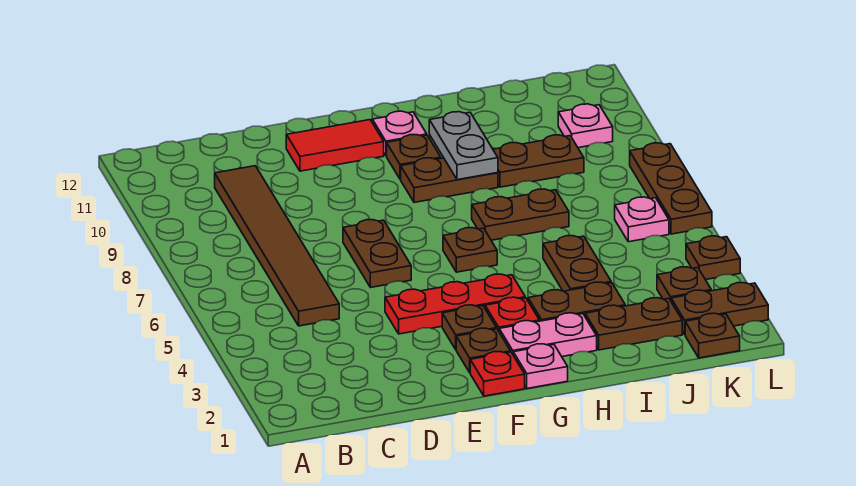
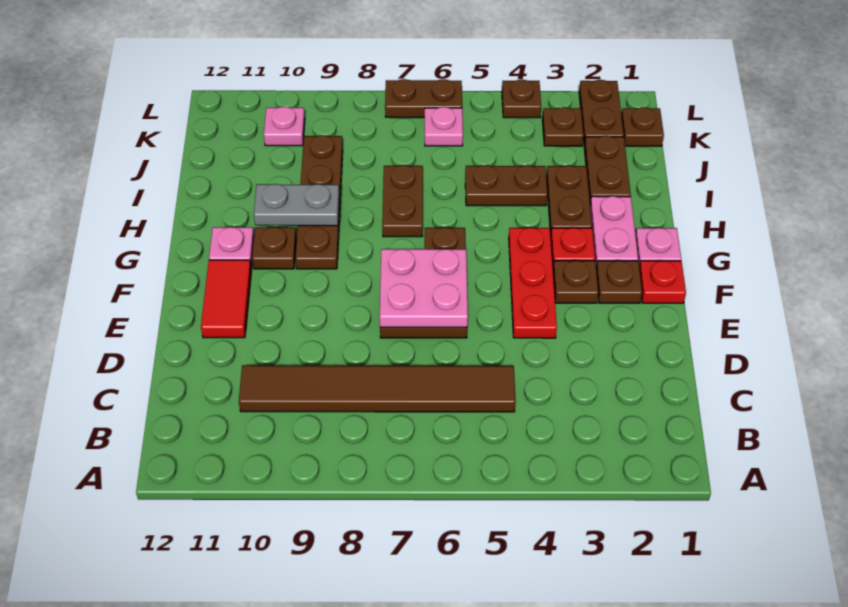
none -> pink plate E6:F7 level 2
brown plate L6:L8 level 1 -> brown plate L6:L7 level 1

